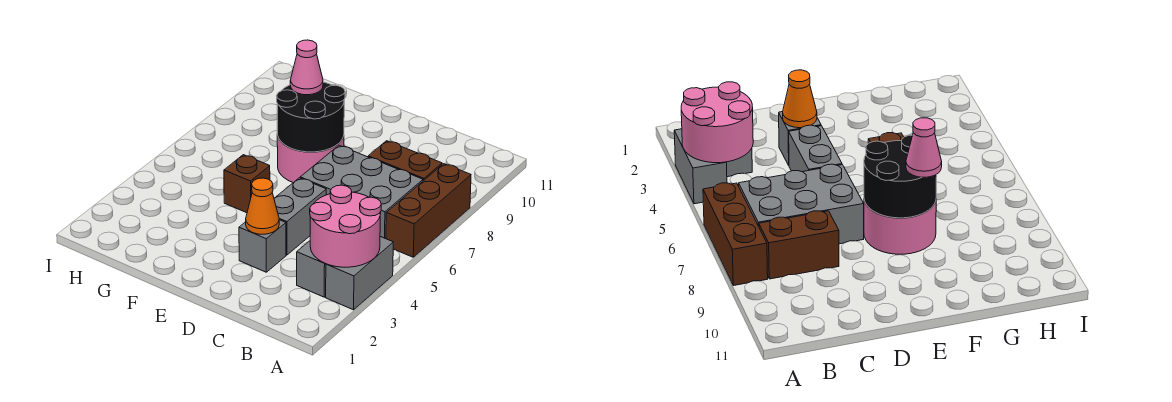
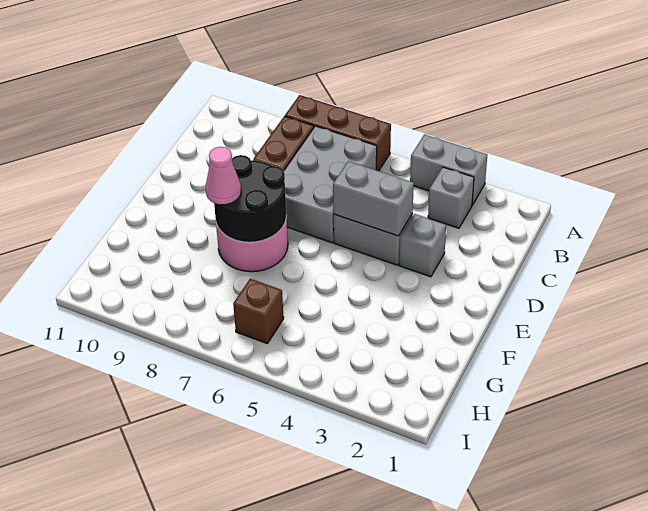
pink round brick A3:B4 level 2 -> none
orange cone D3 level 2 -> none
none -> grey brick D4:D5 level 2
brown brick F5 level 1 -> brown brick H6 level 1

